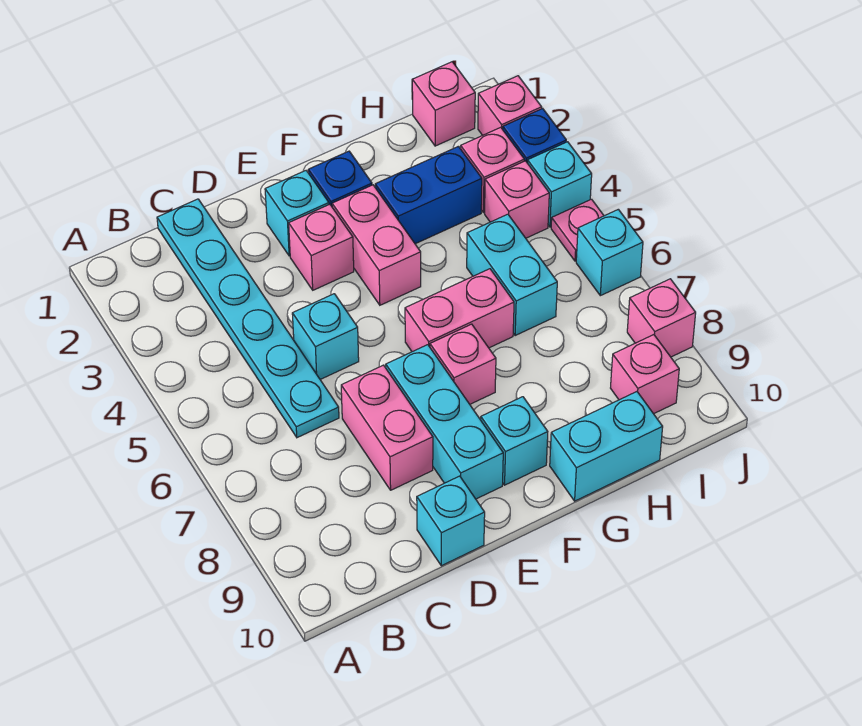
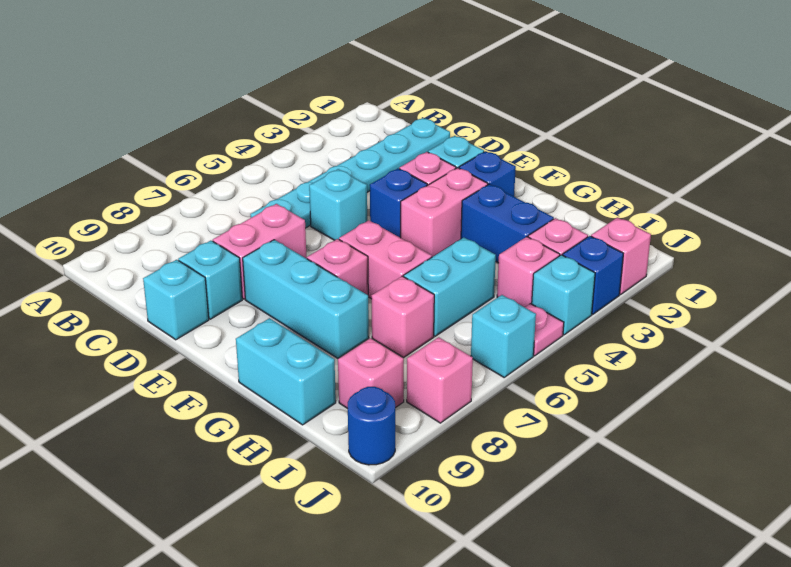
none -> blue brick E4 level 1
cyan brick E7:E9 level 1 -> cyan brick E8:G8 level 1
cyan brick F9 level 1 -> cyan brick D9 level 1
pink brick I1 level 1 -> pink brick H7 level 1
none -> blue round brick J10 level 1

